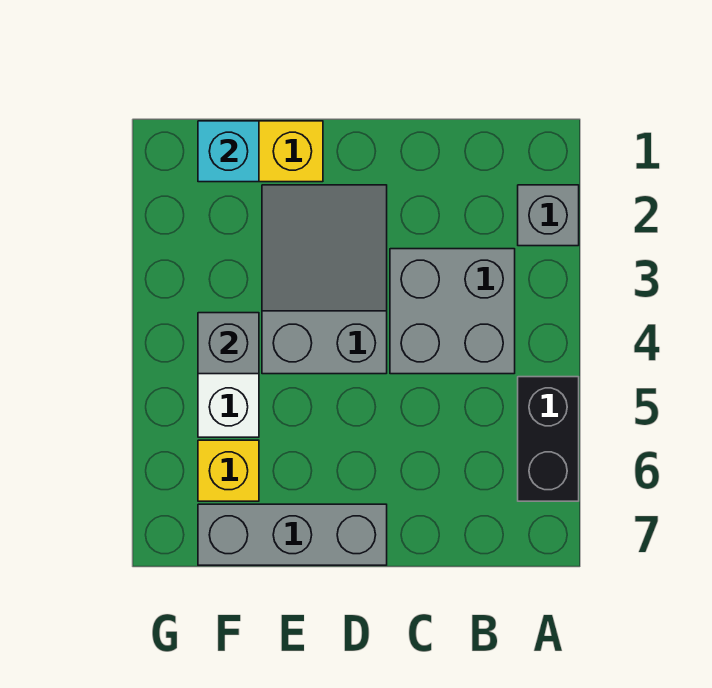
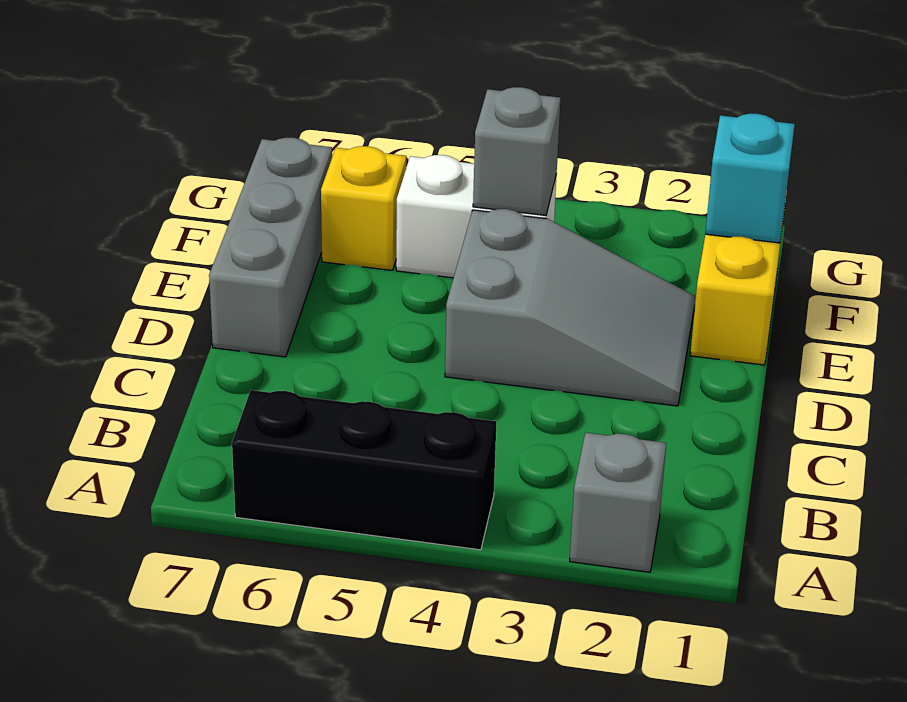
black brick A5:A6 level 1 -> black brick A4:A6 level 1
grey brick B3:C4 level 1 -> none

